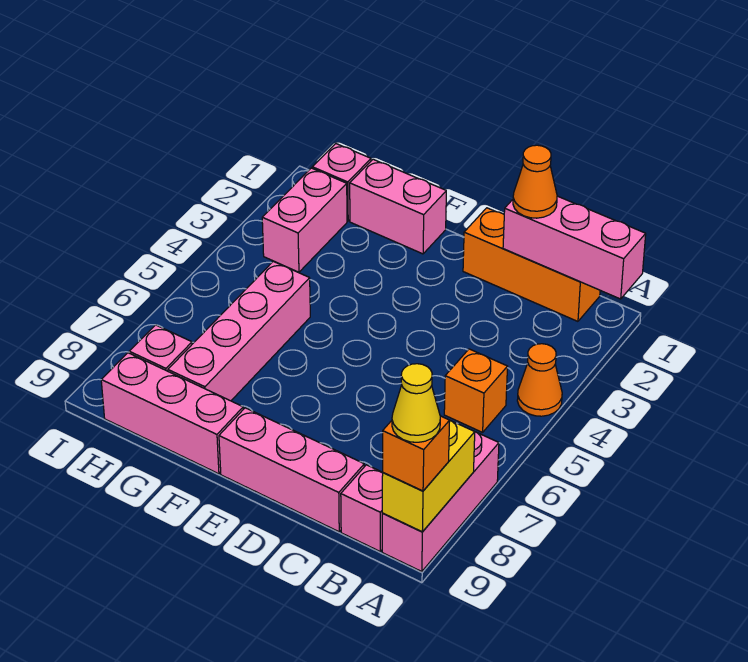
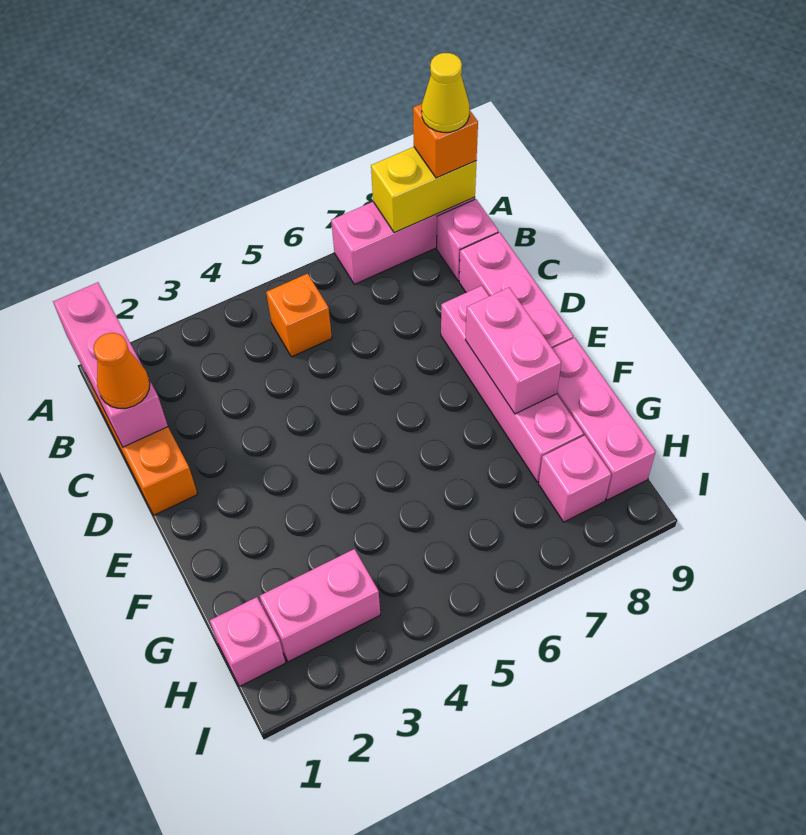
orange cone A4 level 1 -> none
pink brick F1:G1 level 1 -> pink brick E8:F8 level 2
pink brick G5:G8 level 1 -> pink brick D8:G8 level 1

